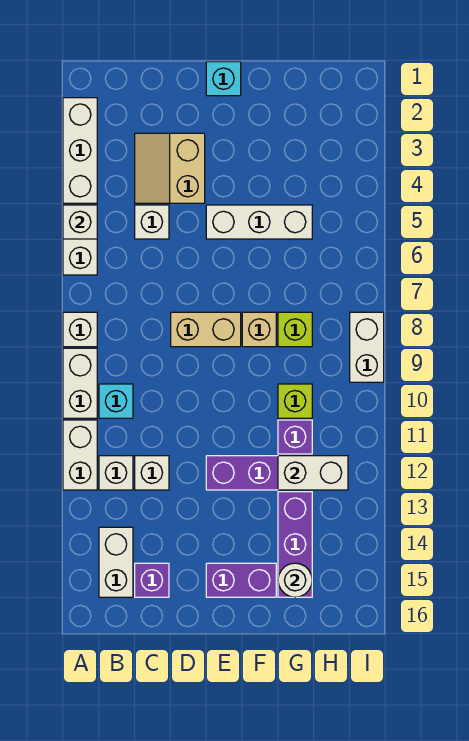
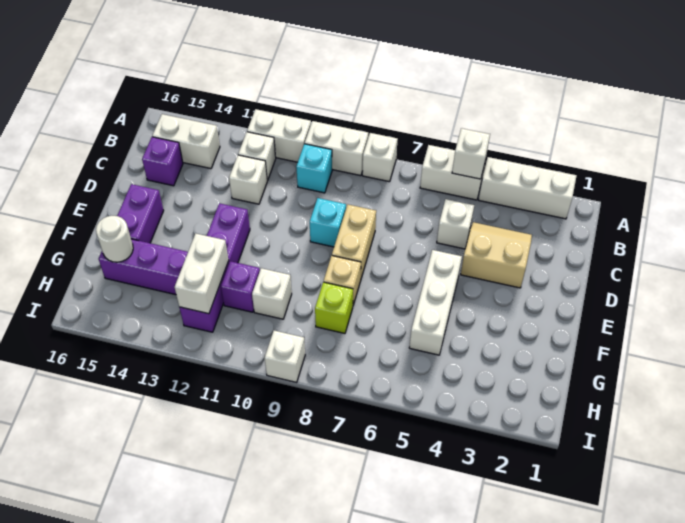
cyan brick E1 level 1 -> cyan brick D9 level 1
lime brick G10 level 1 -> white brick G10 level 1
white brick I8:I9 level 1 -> white brick I9 level 1

